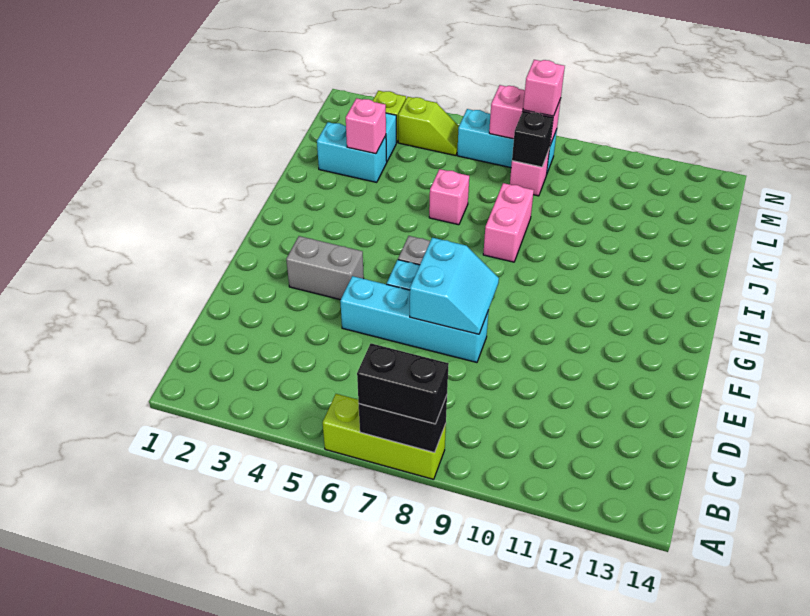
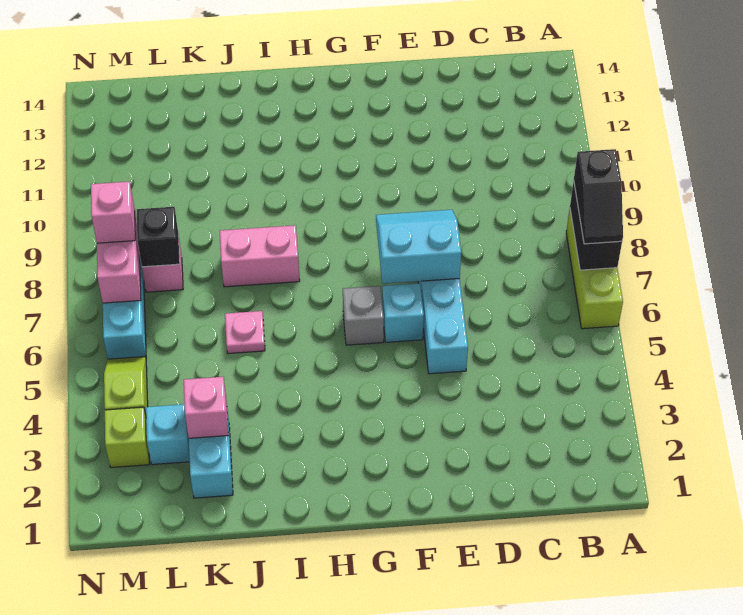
black brick A7:A8 level 3 -> black slope A7:A8 level 3 top 8
grey brick F3:F4 level 1 -> none
pink brick J6 level 1 -> pink plate J6 level 1

